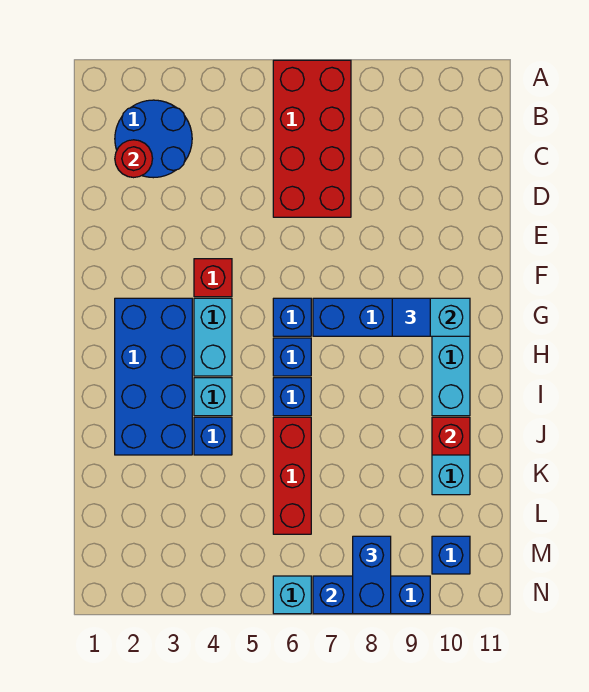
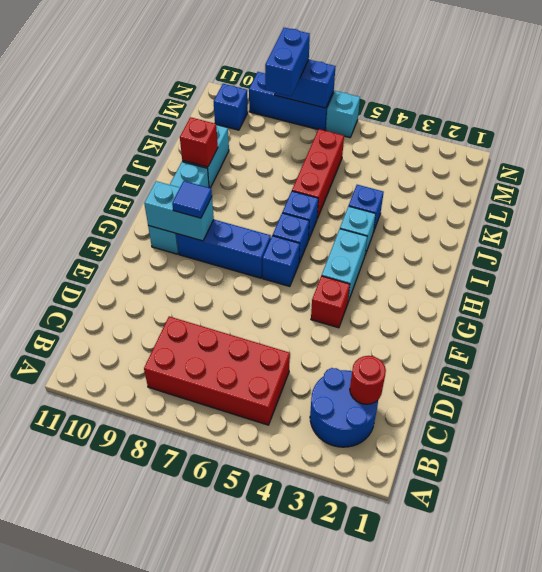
red brick A6:D7 level 1 -> red brick B5:C8 level 1
blue brick G2:J3 level 1 -> none

